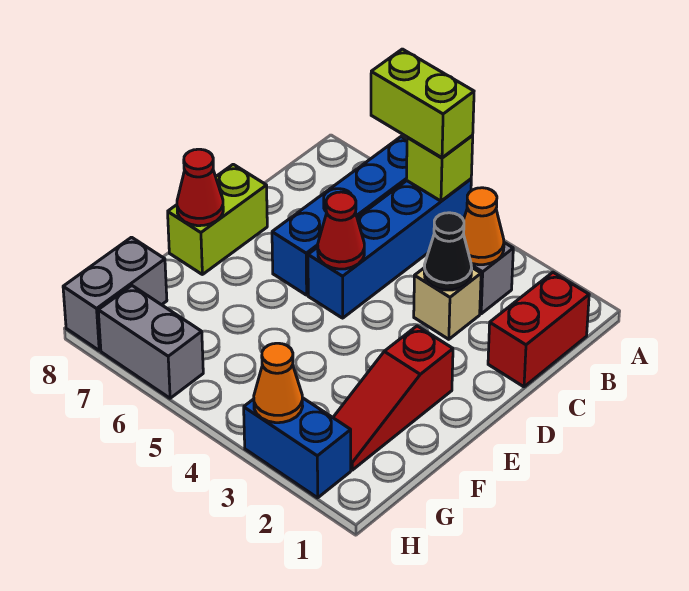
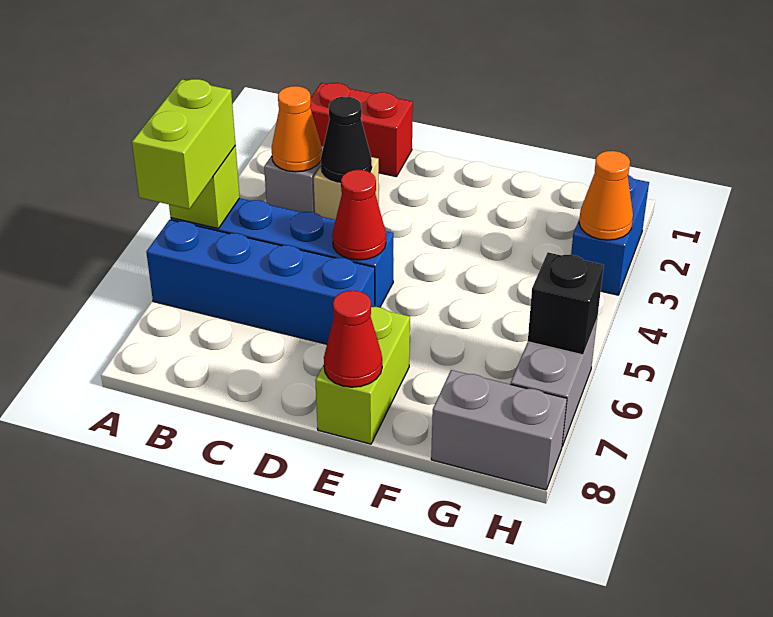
lime brick D8:E8 level 1 -> lime brick E7:E8 level 1
red slope E2:G2 level 1 top E -> none
none -> black brick H6 level 2

